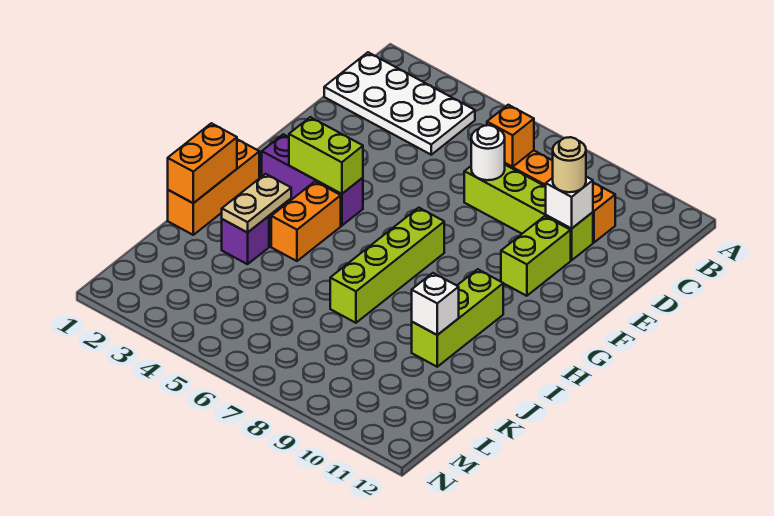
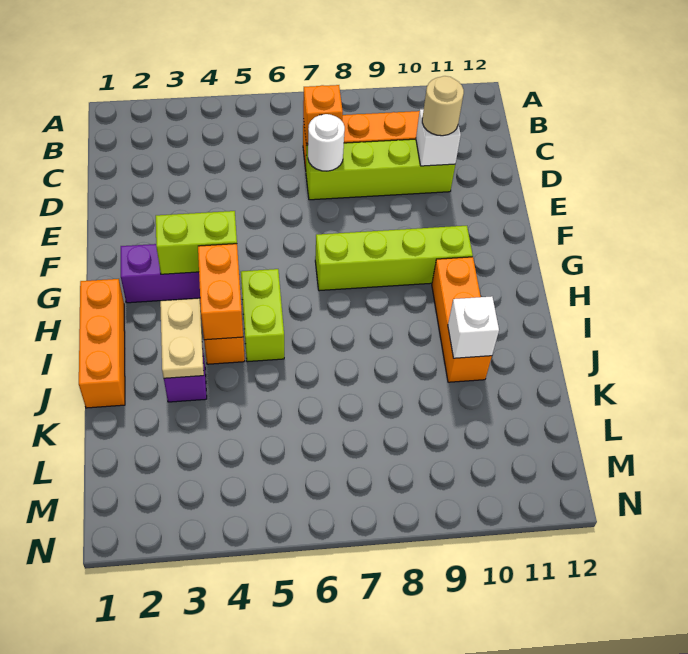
white plate B1:C4 level 1 -> none
lime brick E10:F10 level 1 -> lime brick H5:I5 level 1
lime brick G7:J7 level 1 -> lime brick G7:G10 level 1
lime brick H10:J10 level 1 -> orange brick H10:J10 level 1
orange brick I1:J1 level 2 -> orange brick H4:I4 level 2

